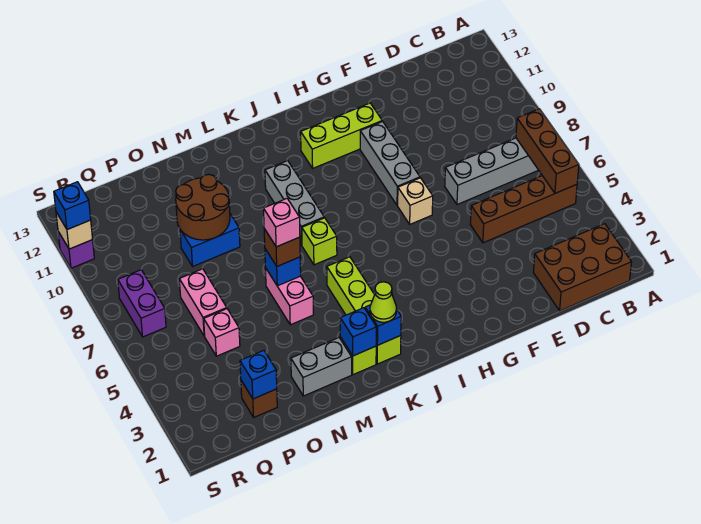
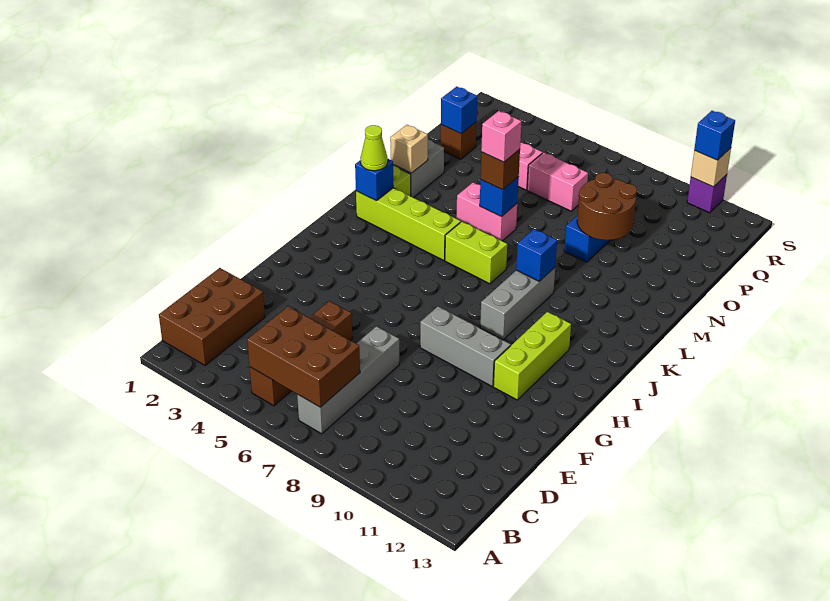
brown brick B5:B7 level 2 -> brown brick B5:C7 level 2
tan brick G7 level 1 -> tan brick M2 level 2
lime brick K7 level 1 -> lime brick K6:K7 level 1
grey brick K8:K10 level 1 -> grey brick I9:K9 level 1
blue brick L2 level 2 -> blue brick K9 level 2
purple brick R7:R8 level 1 -> none

